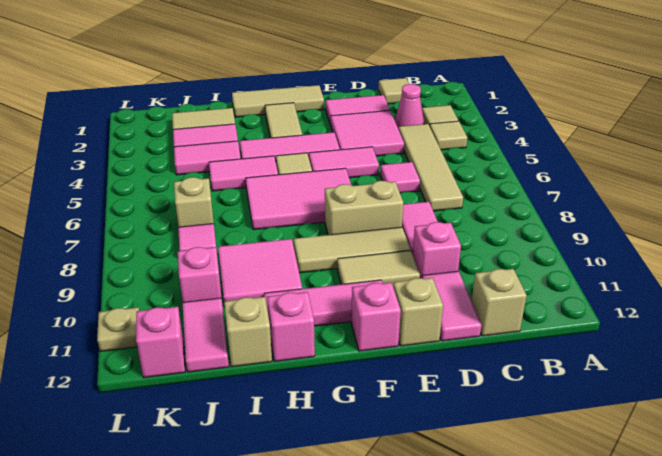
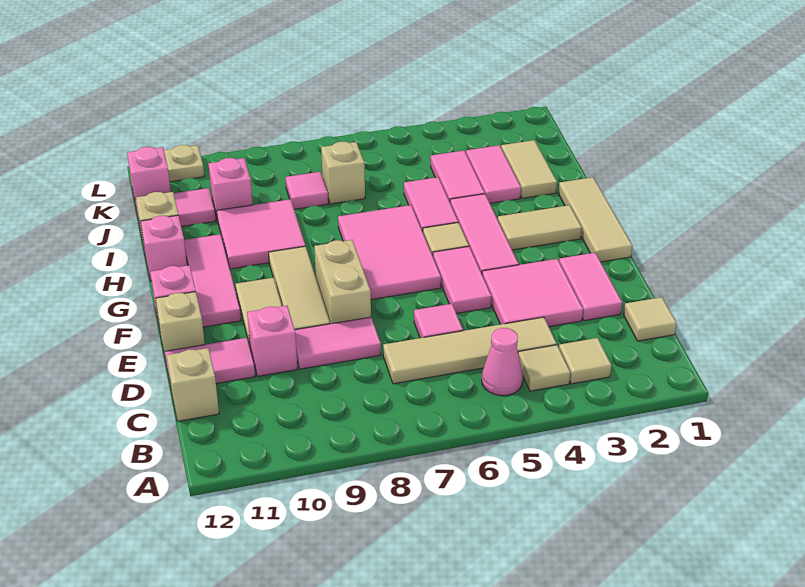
pink cone C3 level 1 -> pink cone B5 level 1

